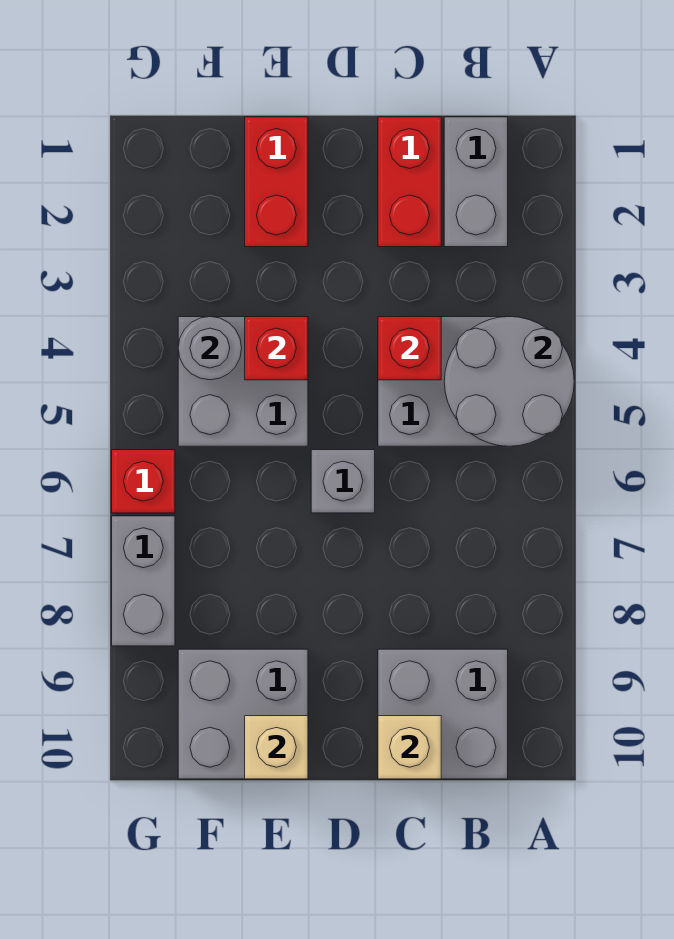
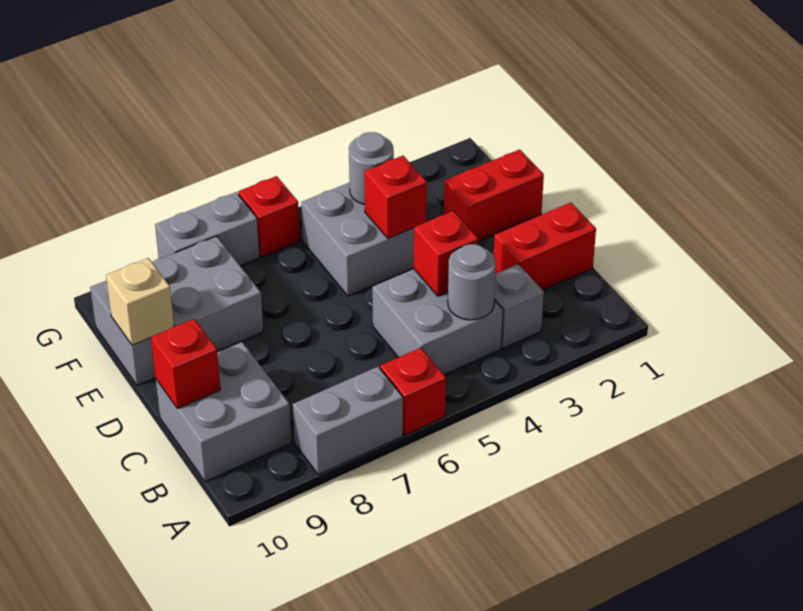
grey round brick A4:B5 level 2 -> grey round brick B4 level 2
none -> red brick A6 level 1
grey brick B1:B2 level 1 -> grey brick A7:A8 level 1
tan brick C10 level 2 -> red brick C10 level 2
grey brick D6 level 1 -> grey brick B3 level 1
grey brick E9:F10 level 1 -> grey brick E8:F10 level 1

